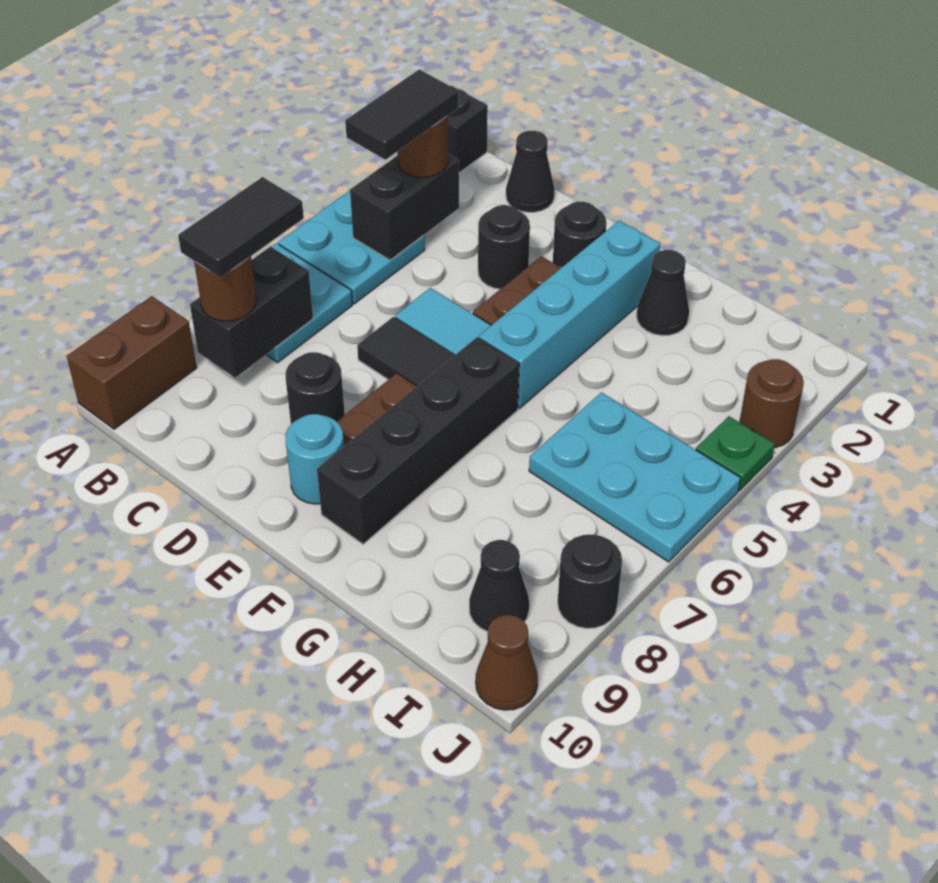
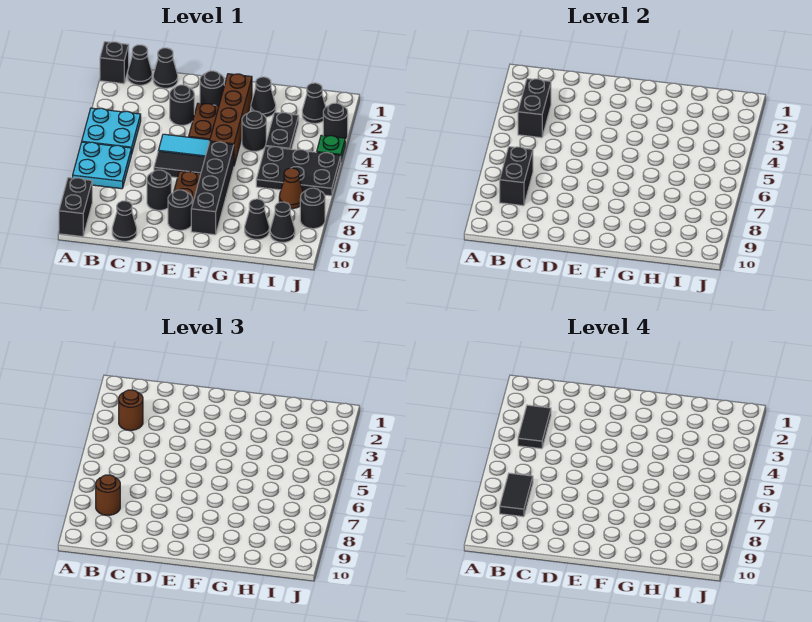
brown brick A9:A10 level 1 -> black brick A9:A10 level 1
none -> black cone B1 level 1
none -> black cone C10 level 1
cyan round brick E9 level 1 -> black round brick E9 level 1
cyan brick F2:F5 level 1 -> brown brick F2:F5 level 1
none -> black round brick G4 level 1
none -> black plate H3:H4 level 1
cyan plate H5:J6 level 1 -> black plate H5:J6 level 1
none -> black cone H9 level 1
none -> black cone I2 level 1
brown round brick J3 level 1 -> black round brick J3 level 1
brown cone J10 level 1 -> brown cone I7 level 1

